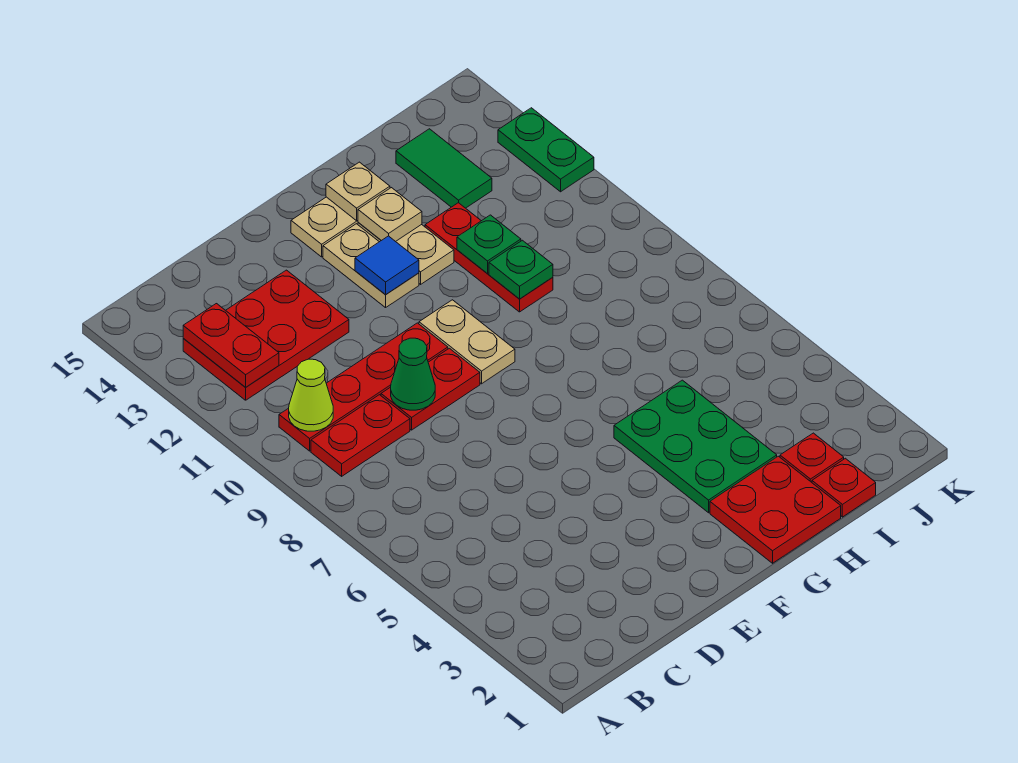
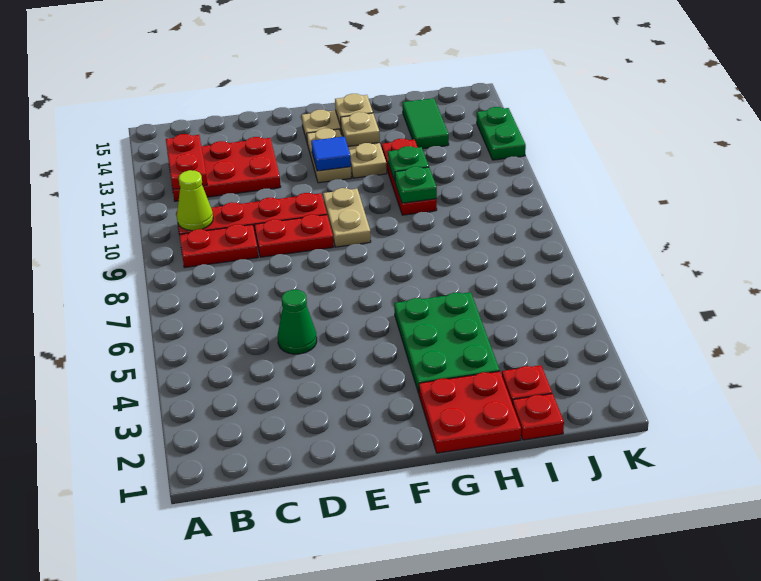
green cone D9 level 2 -> green cone D5 level 1

